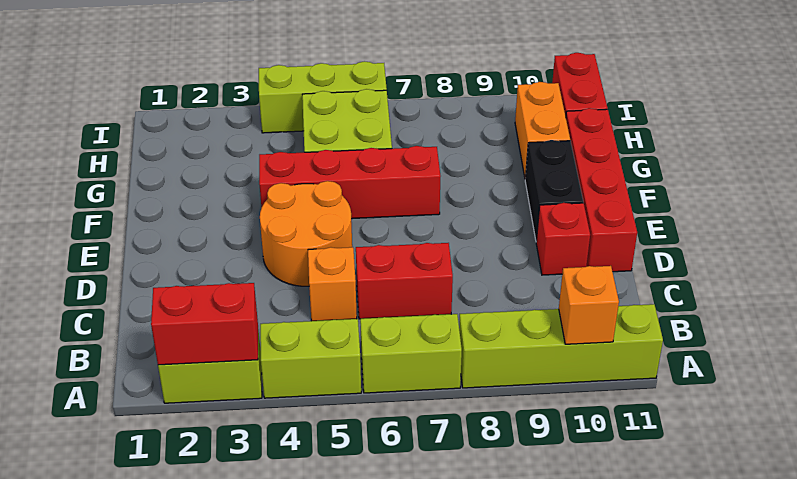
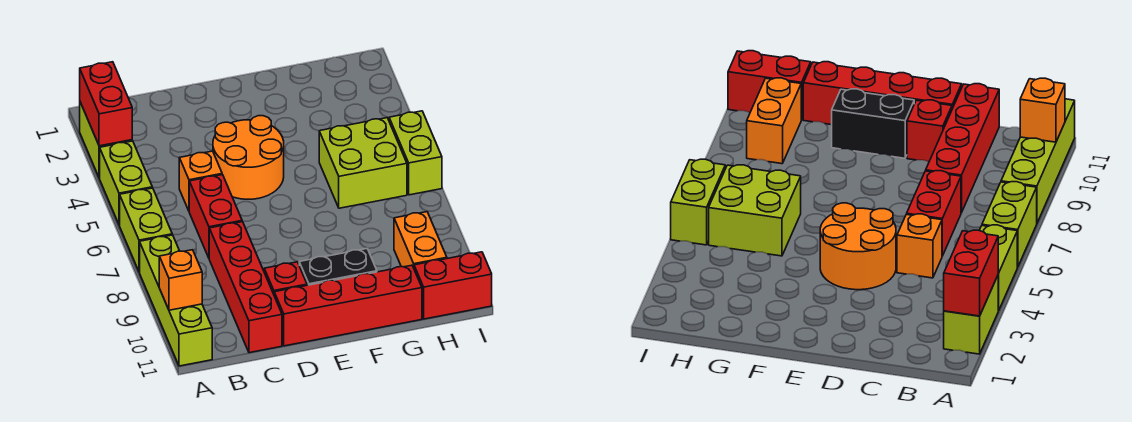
red brick F4:F7 level 1 -> red brick C8:C11 level 1
orange brick G10:H10 level 1 -> orange brick H9:H10 level 1
lime brick I4:I6 level 1 -> lime brick I5:I6 level 1

